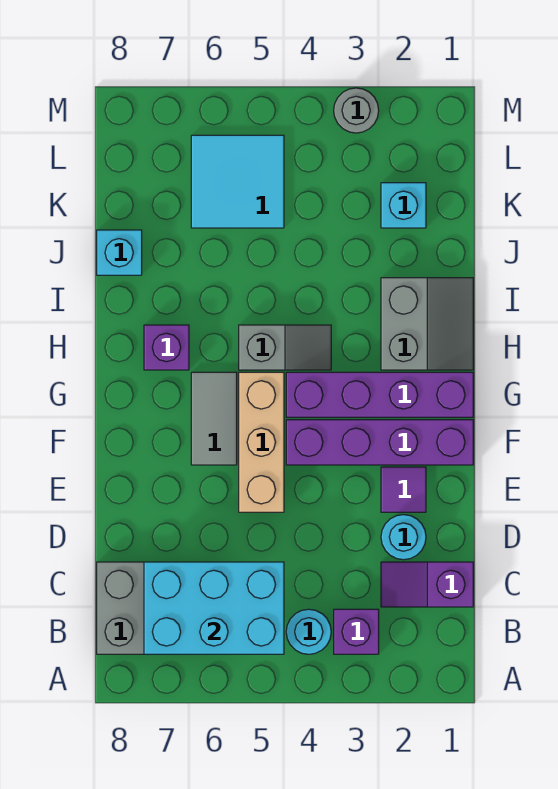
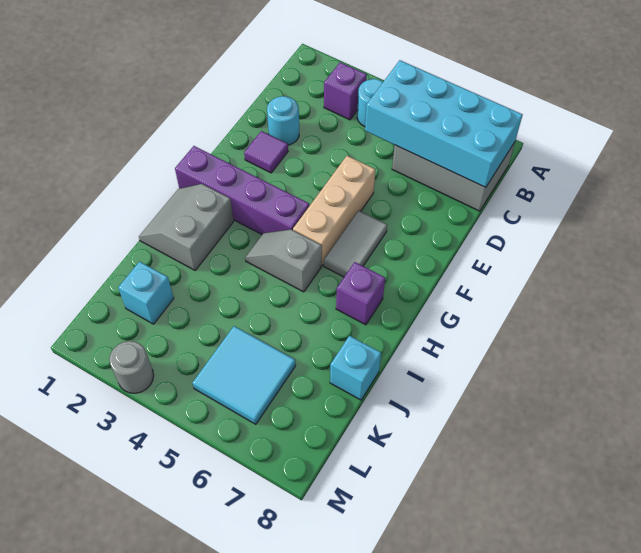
cyan brick B5:C7 level 2 -> cyan brick B5:C8 level 2
purple slope C1:C2 level 1 top 1 -> none
purple brick F1:F4 level 1 -> none

